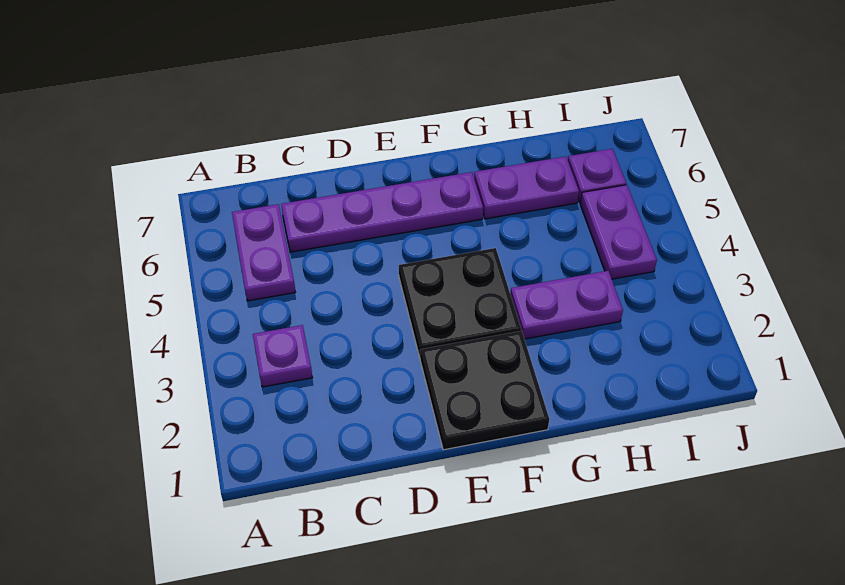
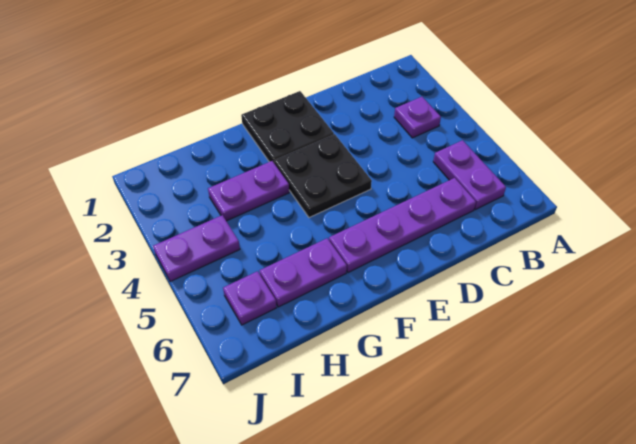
purple plate I4:I5 level 1 -> purple plate I4:J4 level 1

